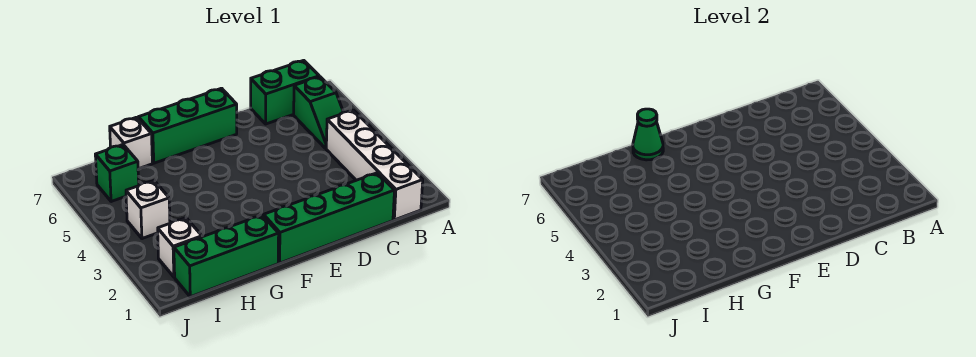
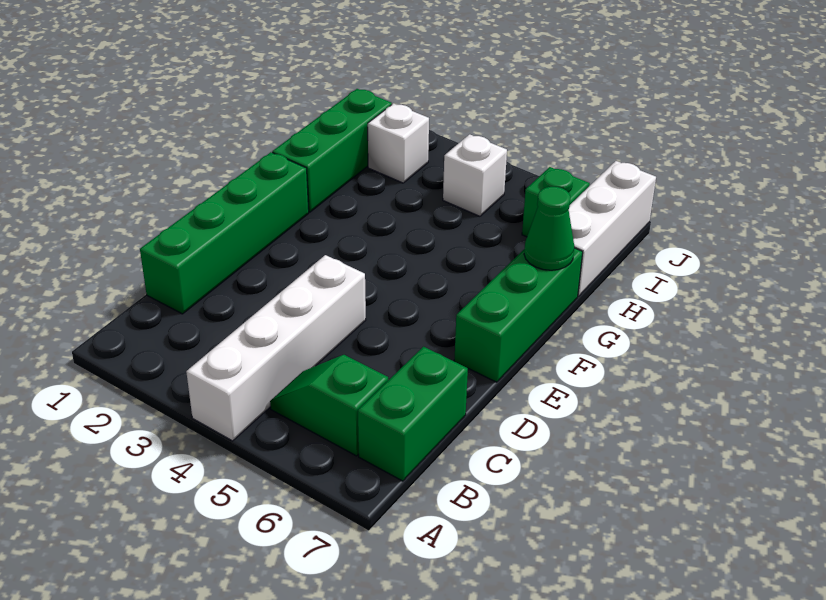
white brick B1:B4 level 1 -> white brick A4:D4 level 1
white brick H7 level 1 -> white brick H7:J7 level 1

